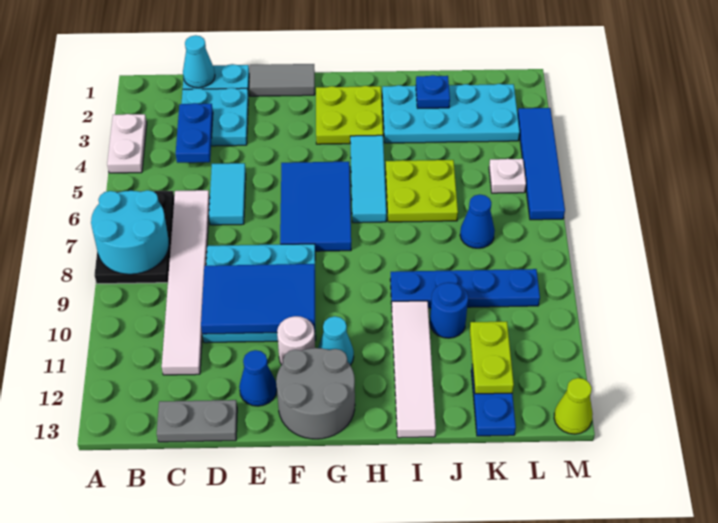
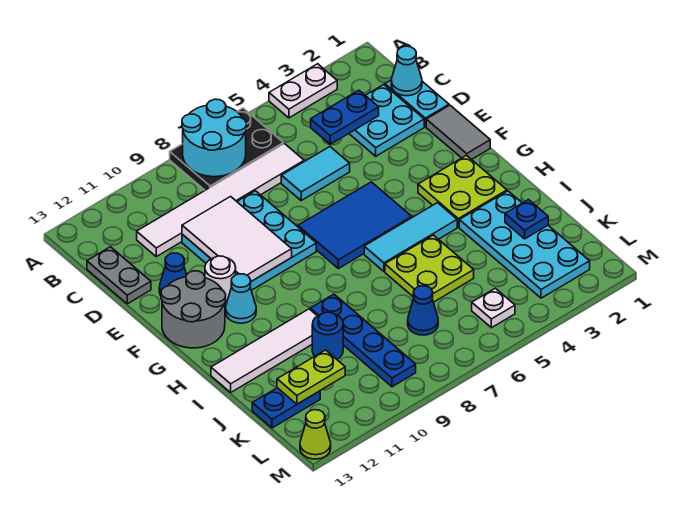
blue tile D9:F10 level 2 -> white tile D9:F10 level 2
blue tile M3:M6 level 1 -> none

